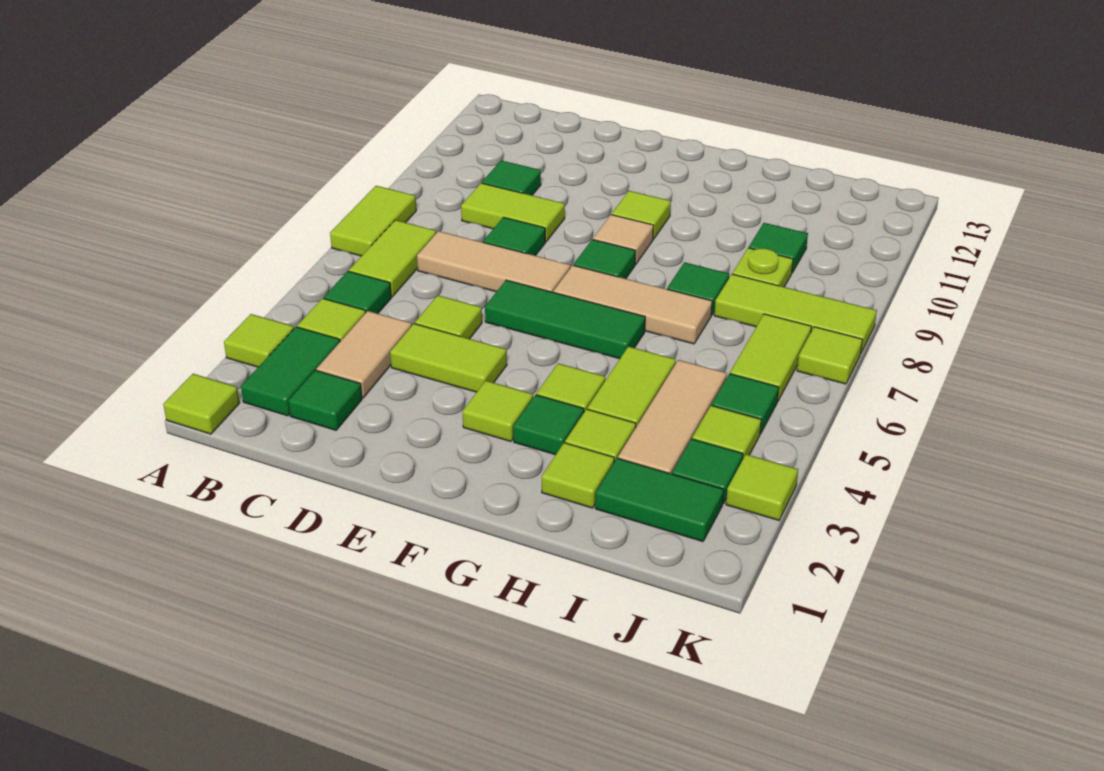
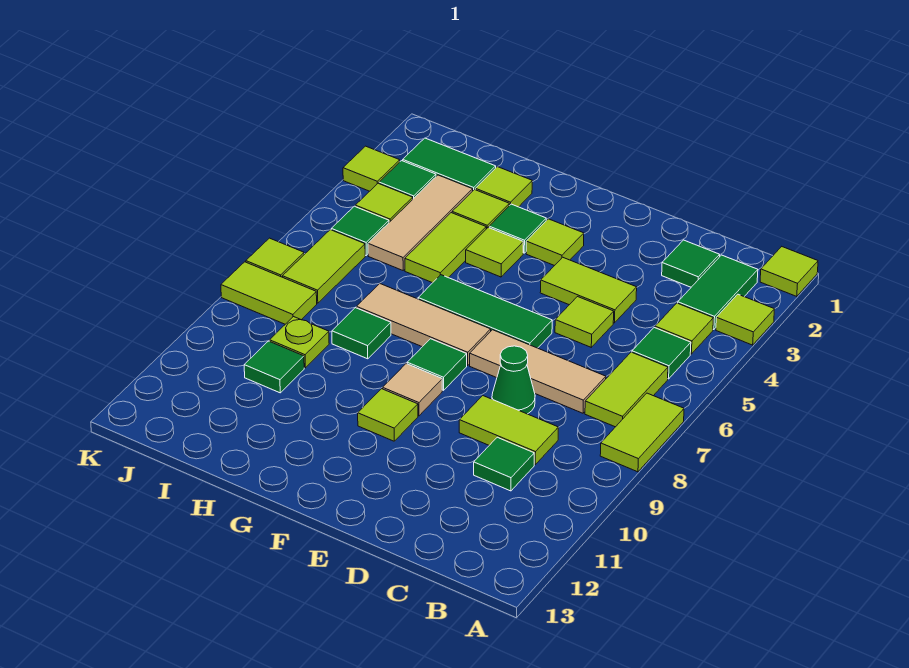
tan tile C3:C4 level 1 -> none
green tile D8 level 1 -> green cone D8 level 1
lime tile I8:K8 level 1 -> lime tile J8:K8 level 1

